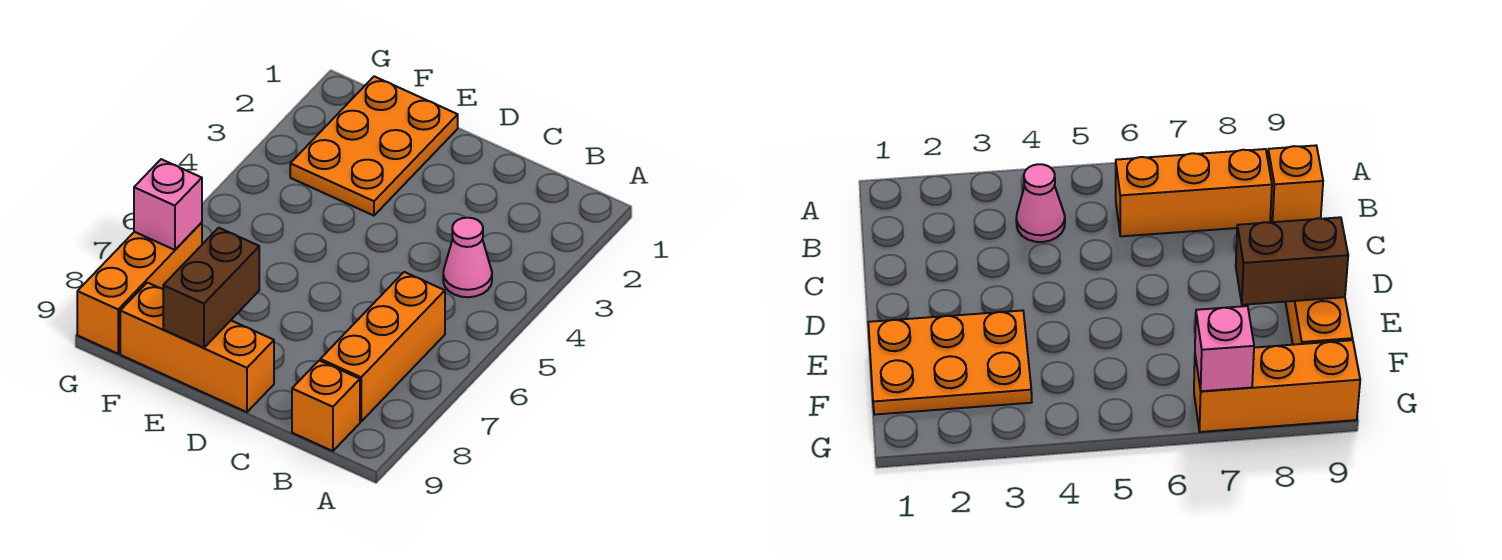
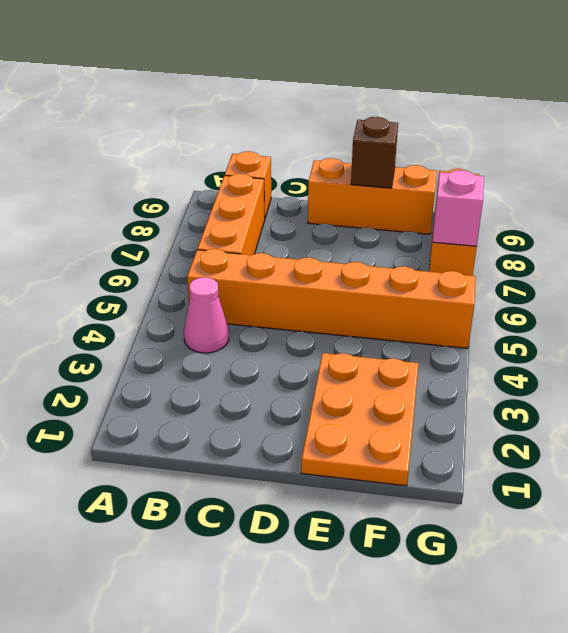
none -> orange brick B5:G5 level 1
brown brick E8:E9 level 2 -> brown brick E9 level 2

